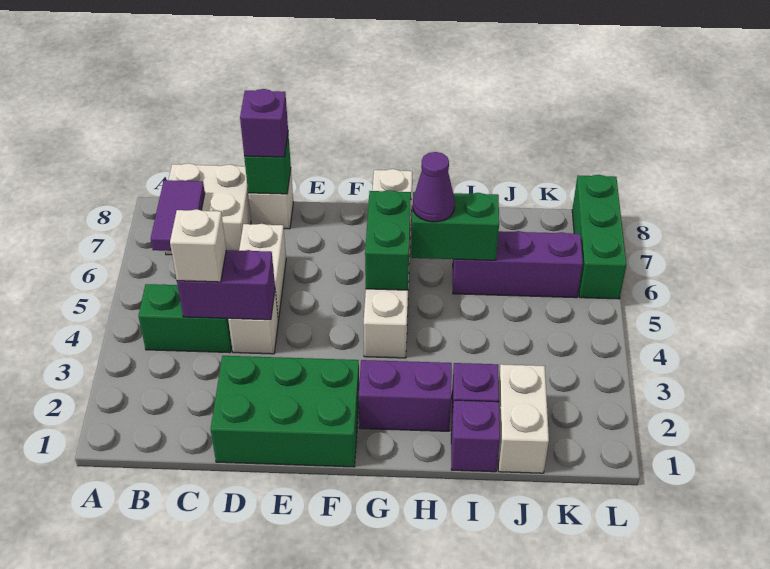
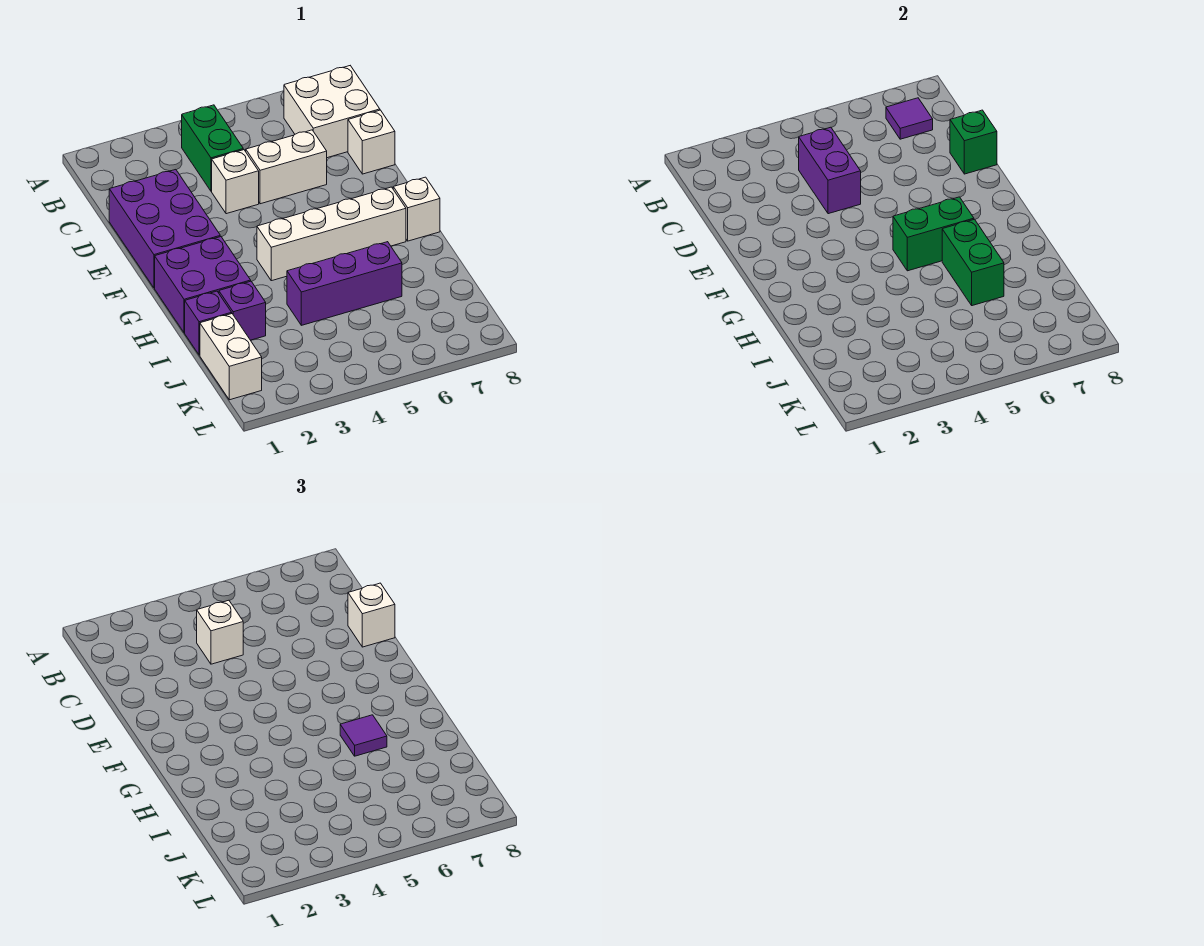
purple tile B6:B7 level 2 -> purple tile B7 level 2
green brick D1:F2 level 1 -> purple brick D1:F2 level 1
purple brick D8 level 3 -> white brick D8 level 3
purple brick G2:H2 level 1 -> purple brick G1:H2 level 1
purple cone H6 level 3 -> purple tile H6 level 3
purple brick I6:K6 level 1 -> purple brick I4:I6 level 1
white brick J1:J2 level 1 -> white brick J1:K1 level 1
green brick L6:L8 level 1 -> none

